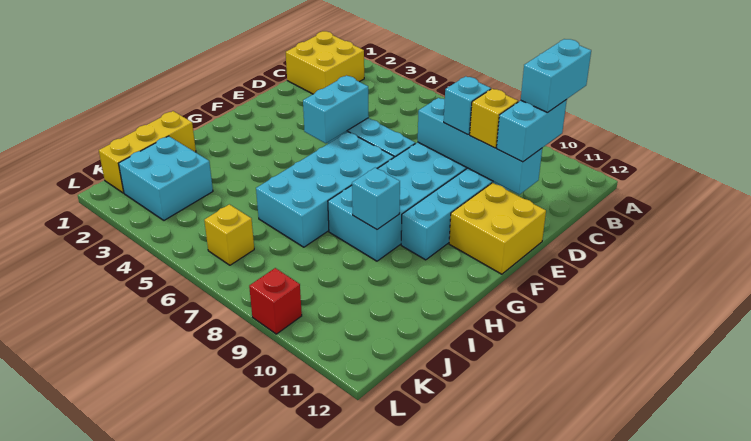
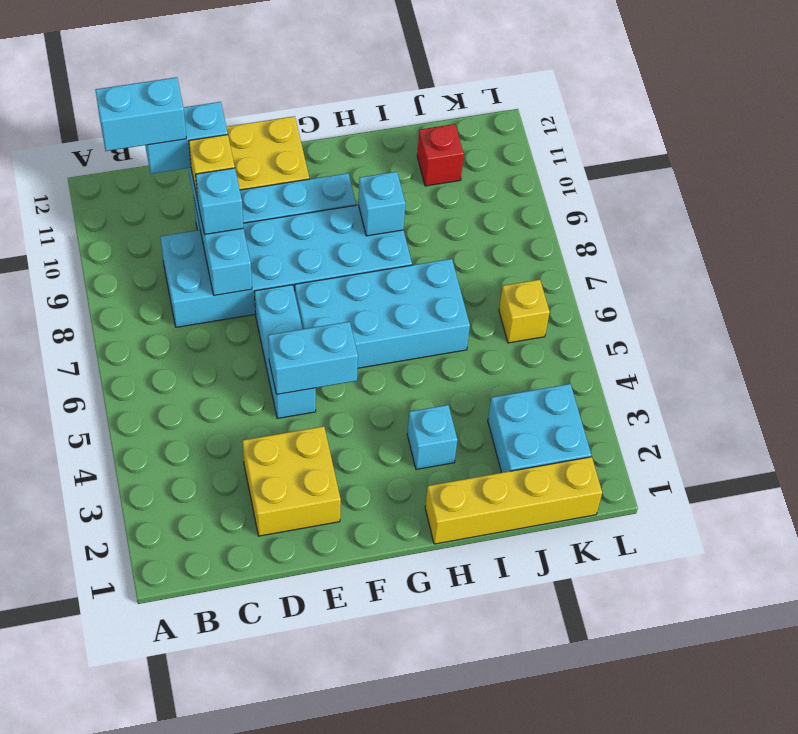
yellow brick B1:C2 level 1 -> yellow brick D2:E3 level 1
none -> cyan brick H3 level 1
yellow brick I1:K1 level 1 -> yellow brick H1:K1 level 1
red brick L9 level 1 -> red brick J11 level 1

